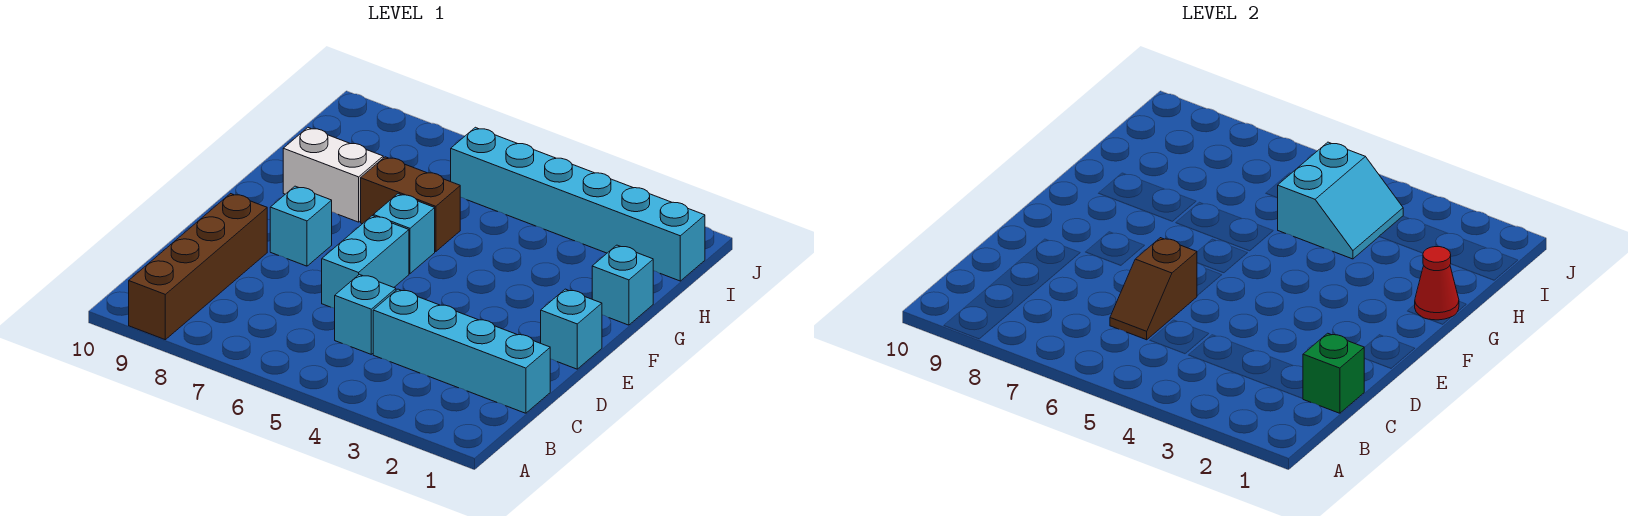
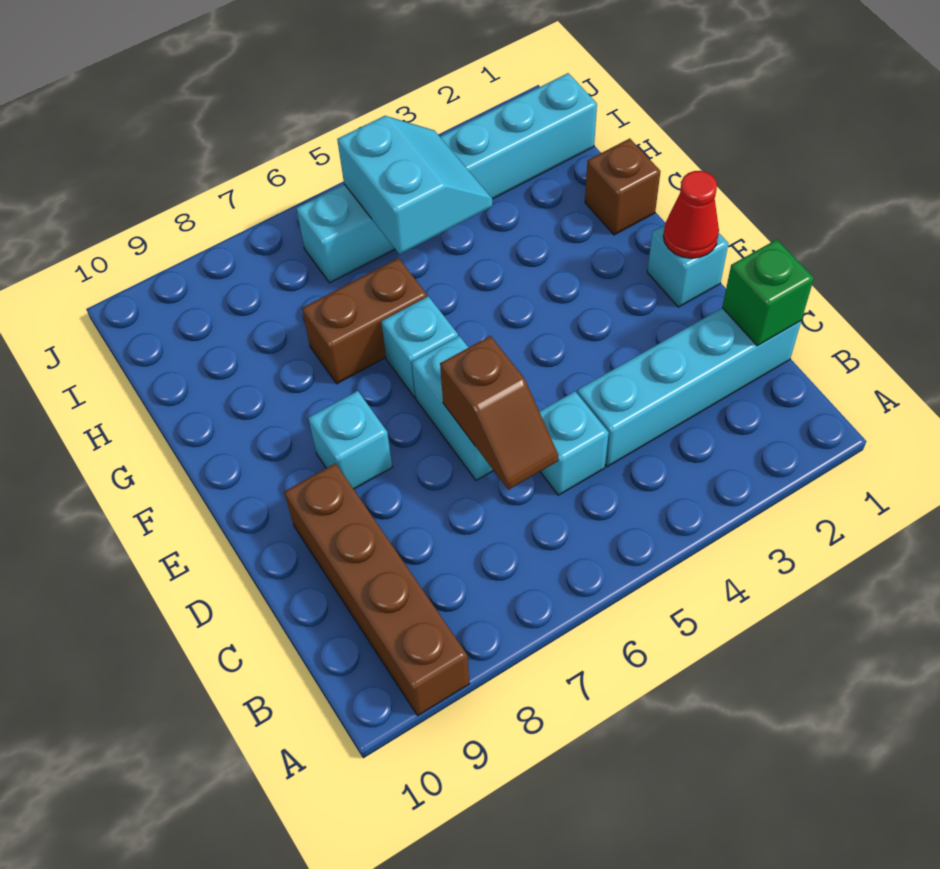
cyan brick G1 level 1 -> brown brick G1 level 1
red cone G1 level 2 -> red cone E1 level 2
white brick G8:G9 level 1 -> none

